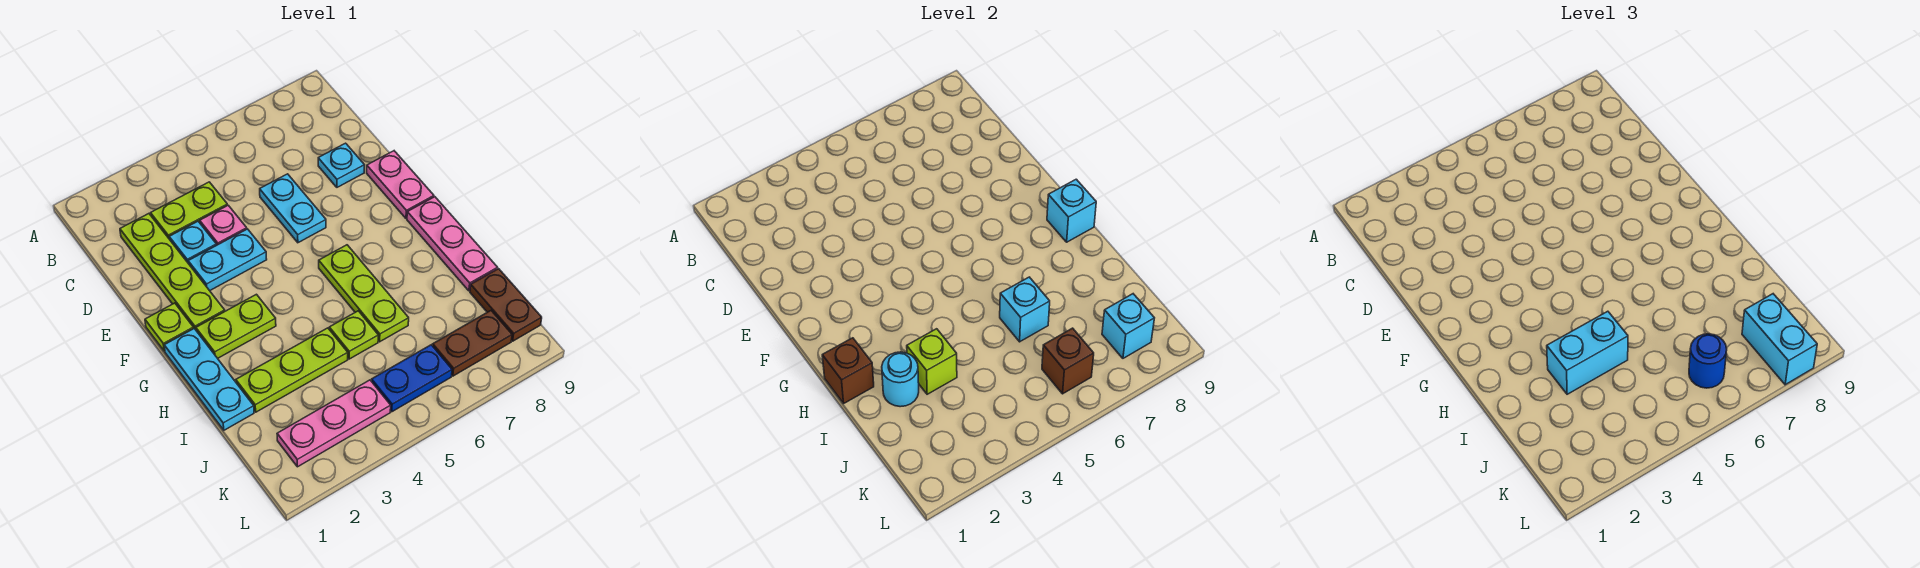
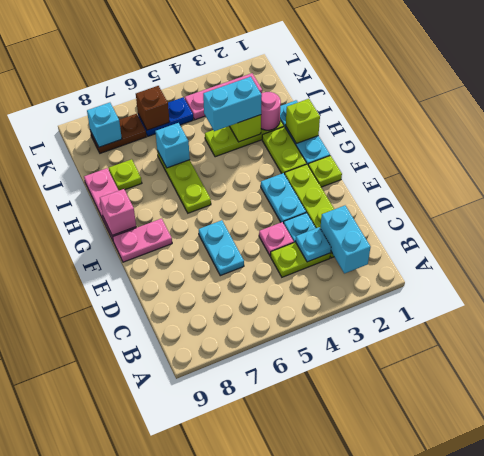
cyan plate D8 level 1 -> cyan plate C3 level 2
cyan plate E3:E4 level 1 -> cyan plate E3:F3 level 1
pink plate E9:F9 level 1 -> pink plate F8:F9 level 1
lime plate G2:G3 level 1 -> lime plate G2:H2 level 1
cyan brick G9 level 2 -> pink brick G9 level 2
brown brick H1 level 2 -> lime brick H1 level 2
cyan round brick I2 level 2 -> pink round brick I2 level 2
lime plate I5 level 1 -> lime plate I8 level 1
brown plate J9:K9 level 1 -> none
blue round brick K6 level 3 -> none
cyan brick K8:L8 level 3 -> cyan brick B2:C2 level 2

